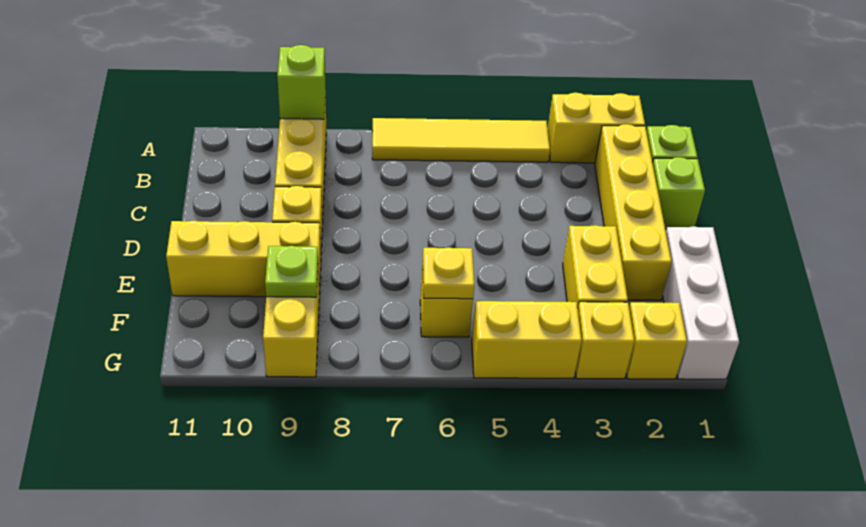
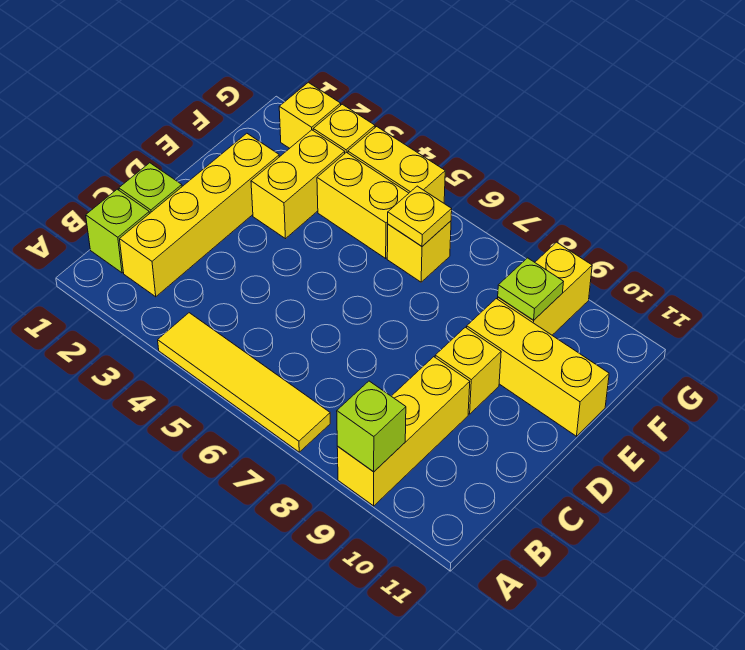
yellow brick A2:A3 level 1 -> yellow brick F4:F5 level 1
white brick E1:G1 level 1 -> none

